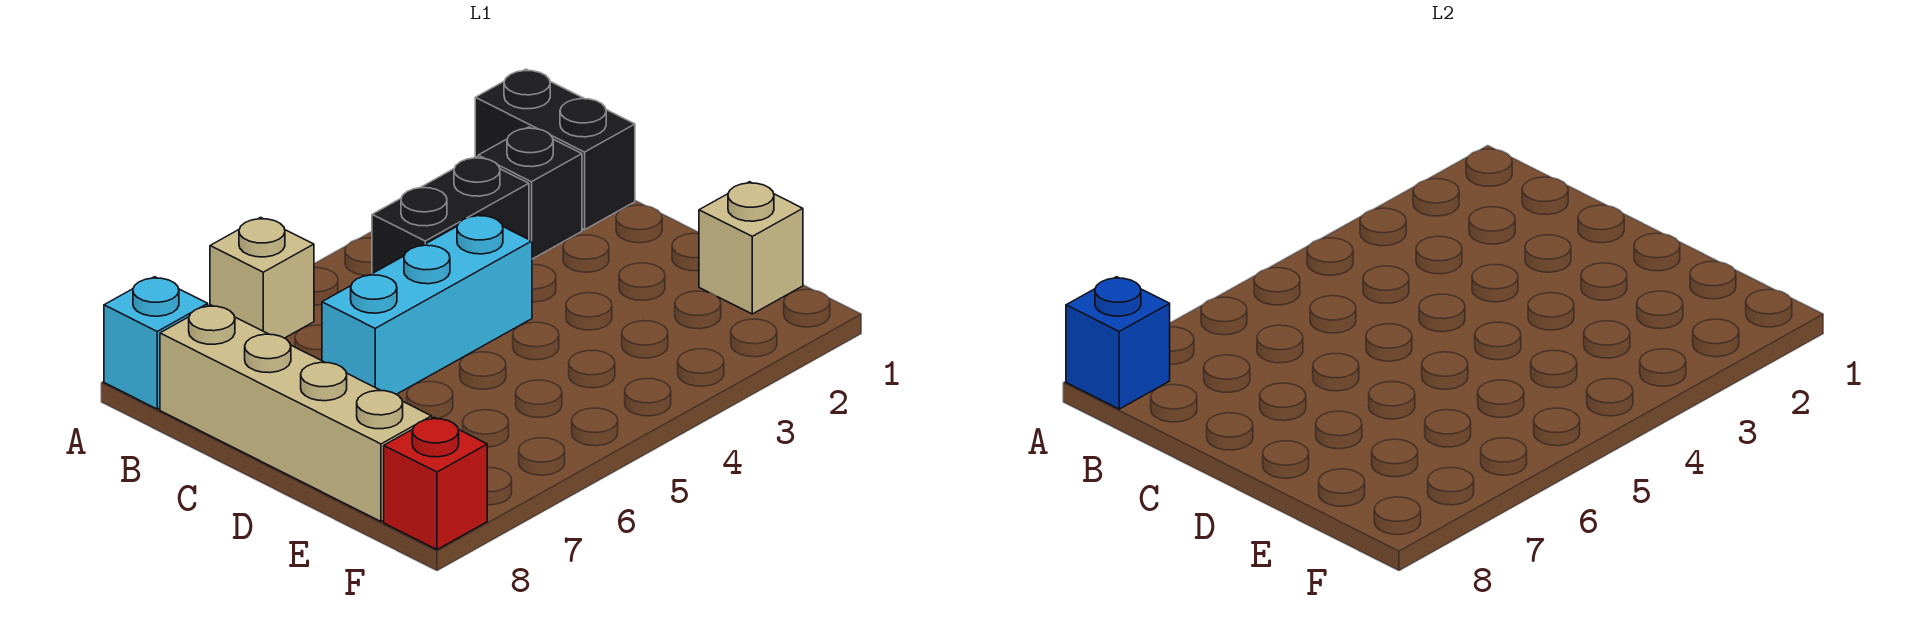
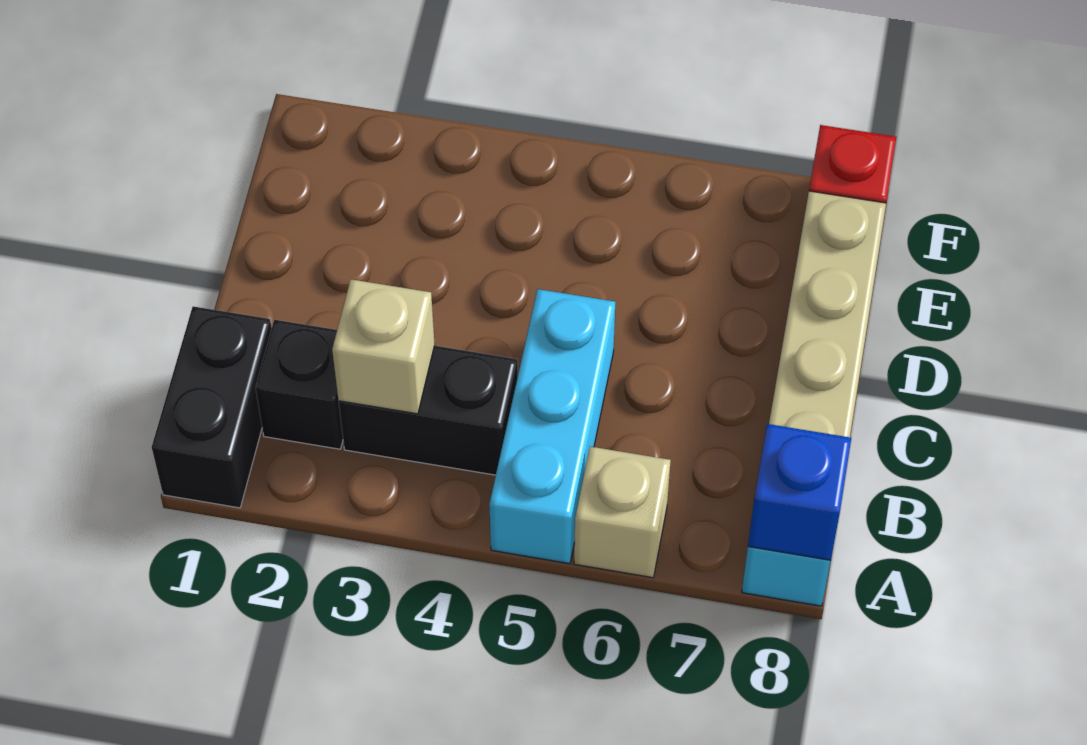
cyan brick C4:C6 level 1 -> cyan brick A5:C5 level 1
tan brick E1 level 1 -> tan brick B3 level 2

